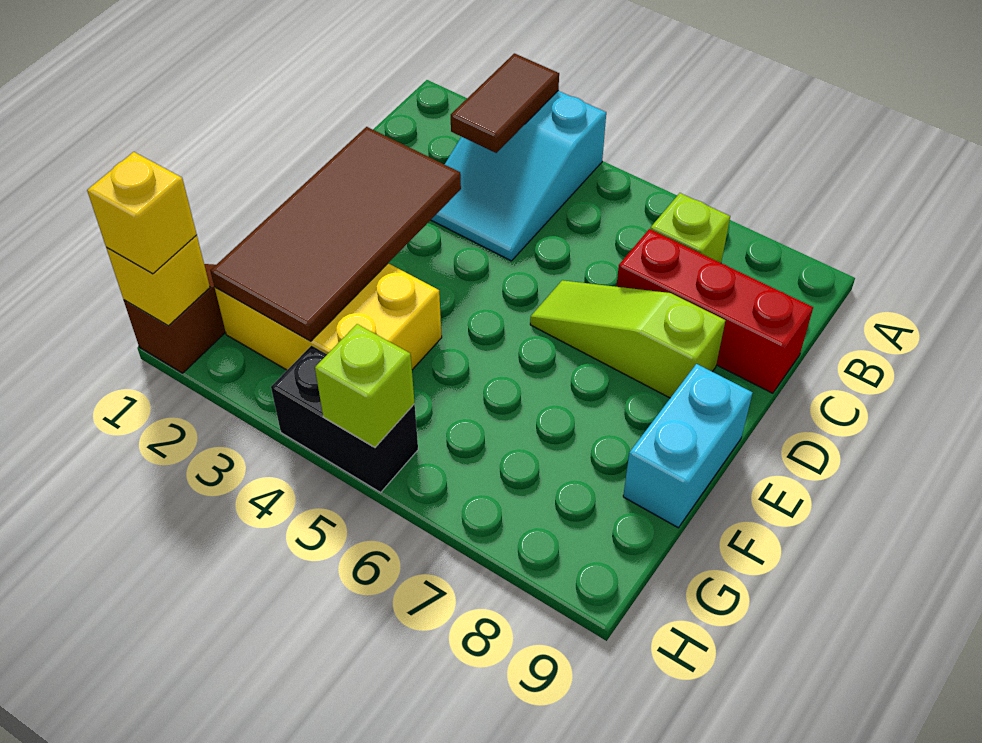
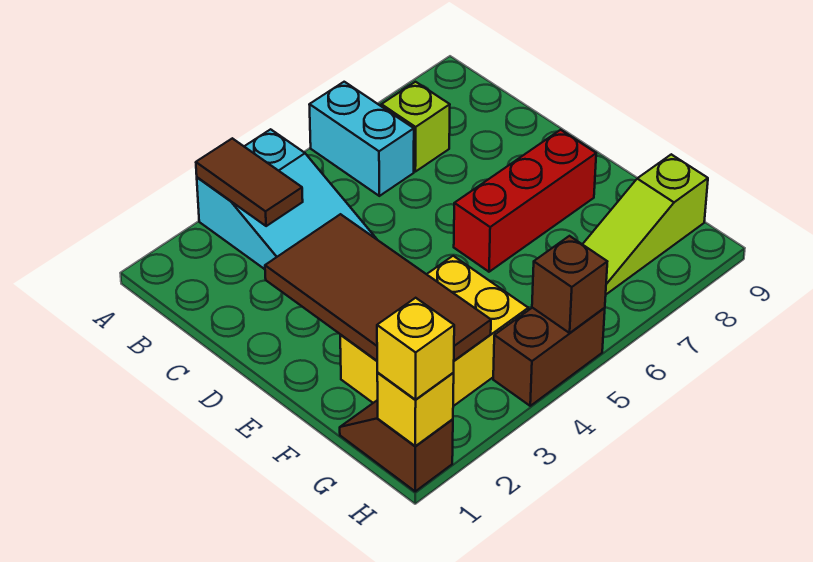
red brick C7:C9 level 1 -> red brick E6:E8 level 1
lime slope D6:D8 level 1 top 8 -> lime slope G7:G9 level 1 top 9
cyan brick E9:F9 level 1 -> cyan brick A6:B6 level 1
black brick H4:H5 level 1 -> brown brick H4:H5 level 1
lime brick H5 level 2 -> brown brick H5 level 2

